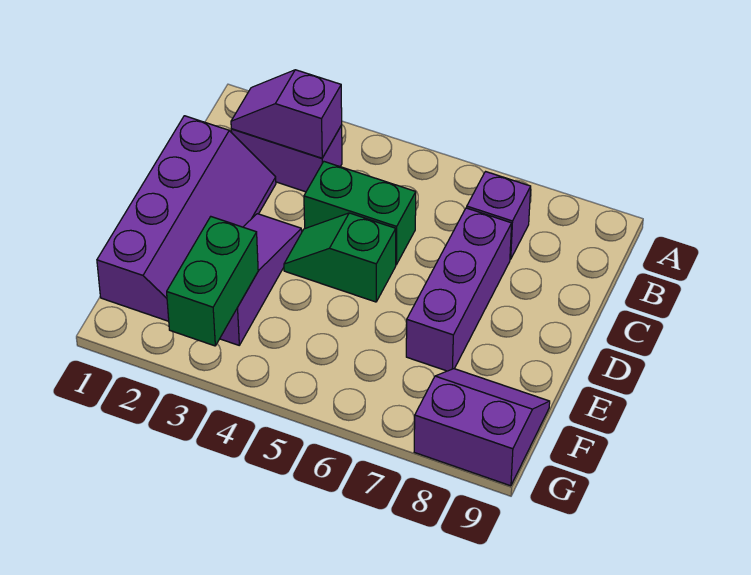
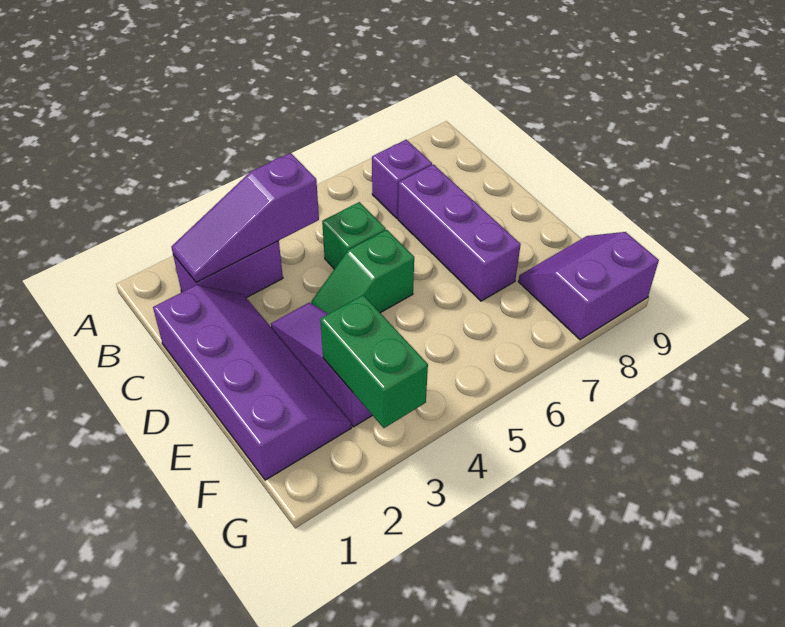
purple slope B2:B3 level 2 top 3 -> purple slope B2:B4 level 2 top 4
green brick C4:C5 level 1 -> green brick C5 level 1

